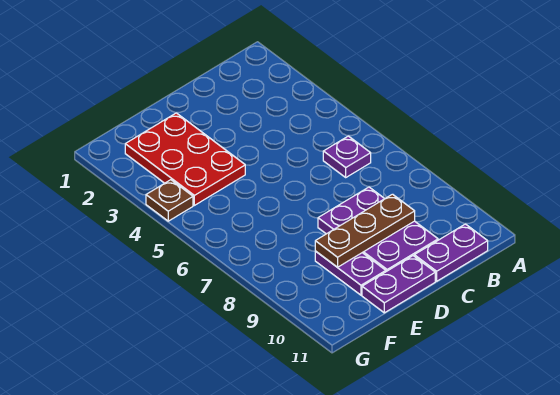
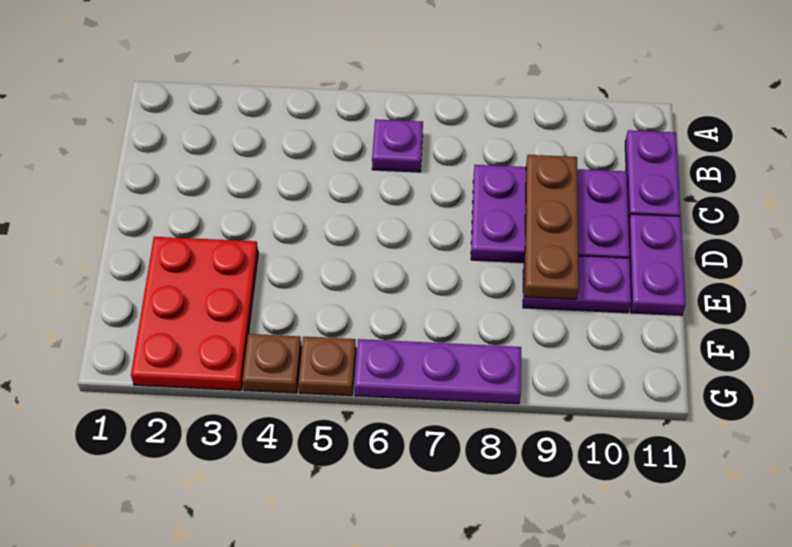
red plate E2:F4 level 1 -> red plate E2:G3 level 1
none -> brown plate G5 level 1
none -> purple plate G6:G8 level 1

